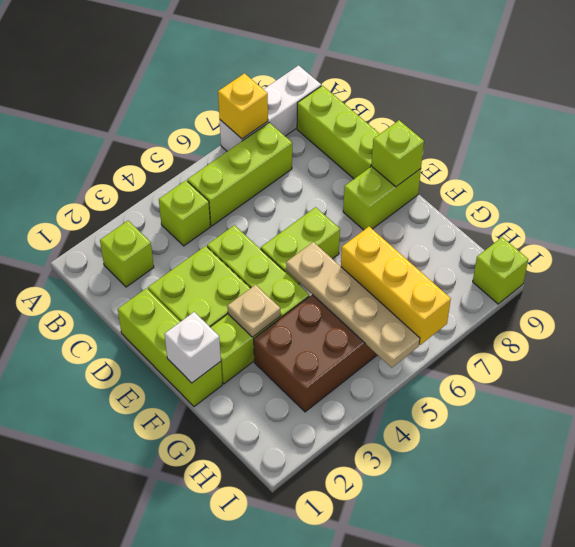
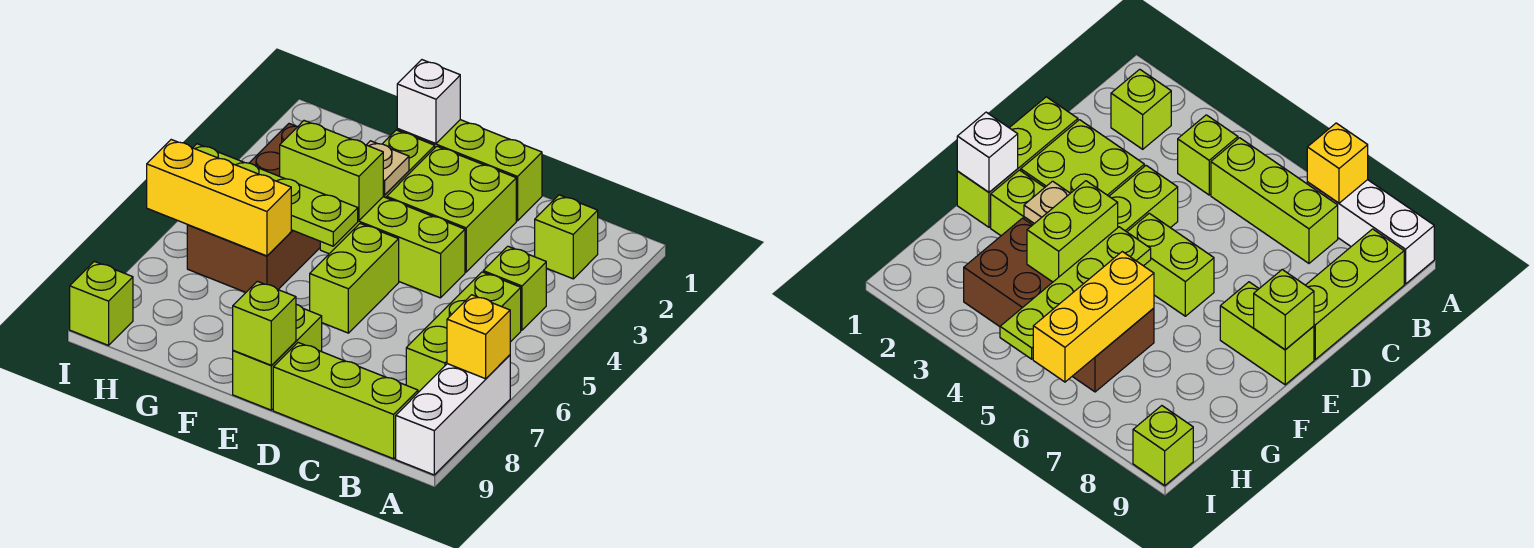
none -> lime brick F4:G4 level 2
tan plate F5:I5 level 2 -> lime plate F5:I5 level 2

